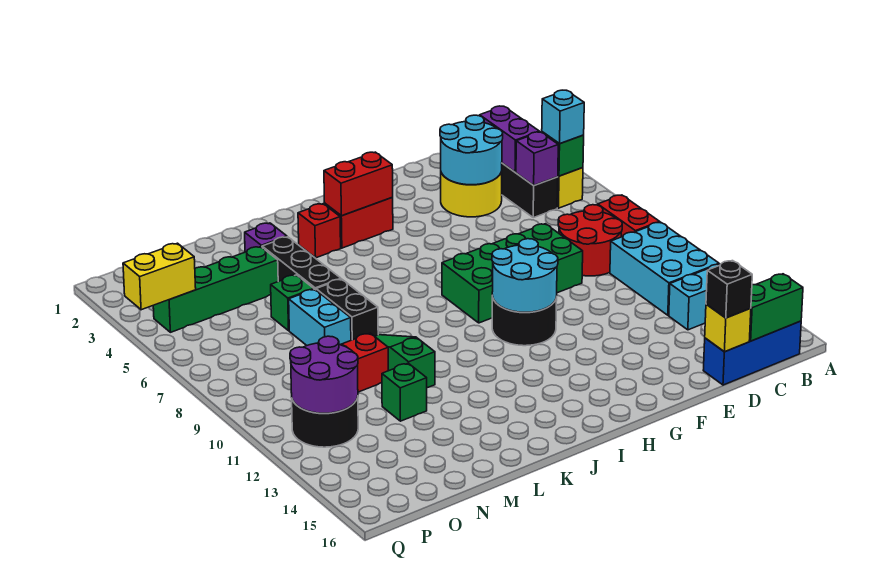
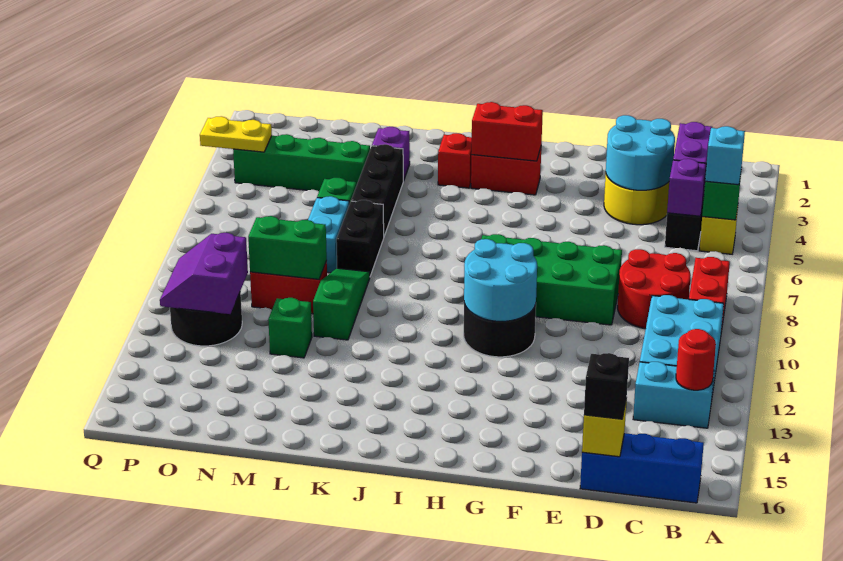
none -> red round brick B13 level 2
green brick B16:C16 level 2 -> green brick M10:N10 level 2
purple round brick O11:P12 level 2 -> purple slope O11:P12 level 2 top O
yellow brick P4:Q4 level 2 -> yellow plate P4:Q4 level 2

